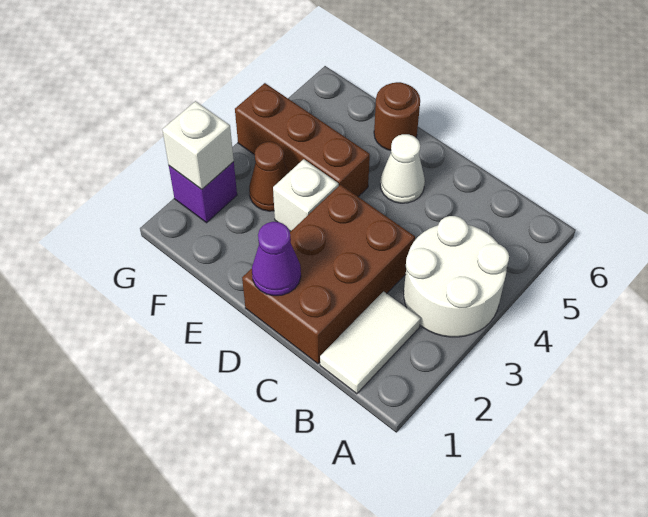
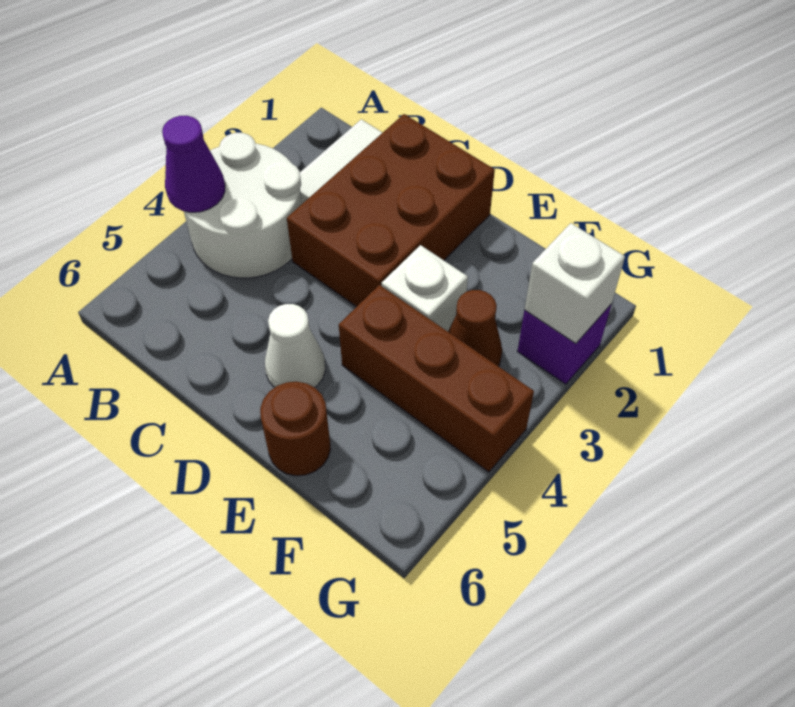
purple cone D1 level 2 -> purple cone A4 level 2

